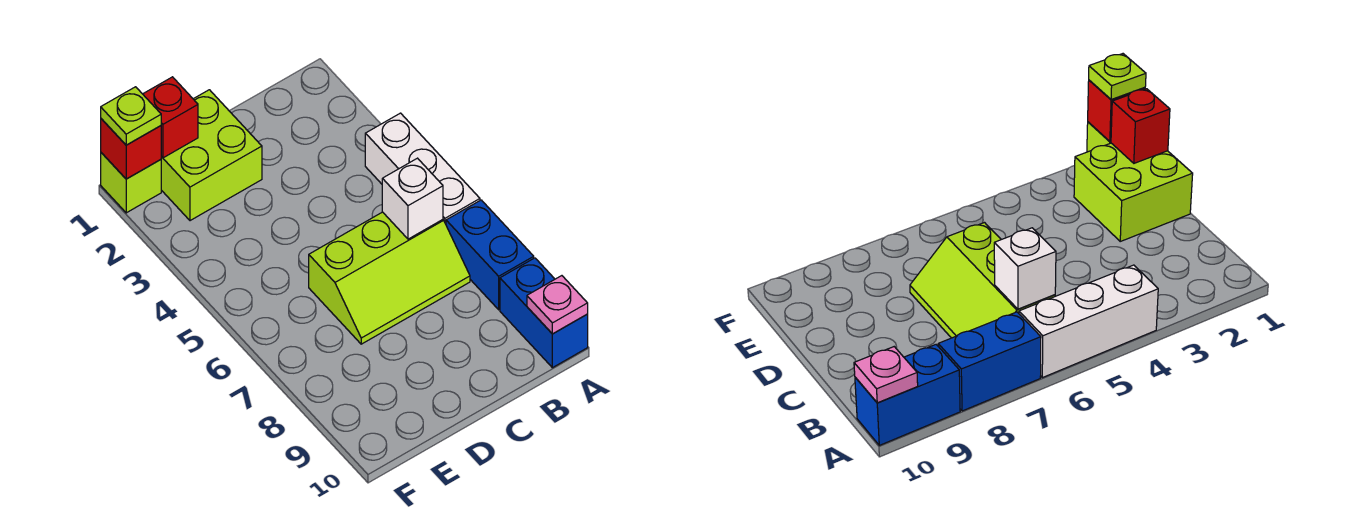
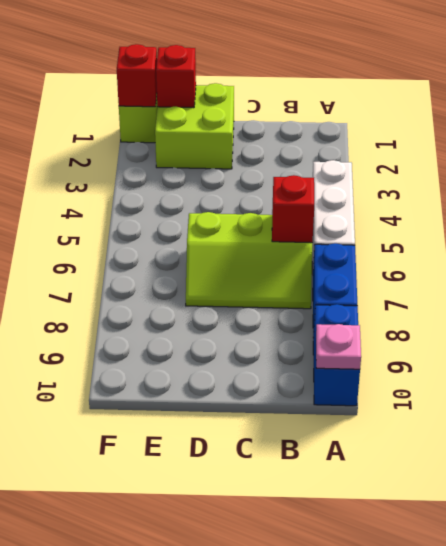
white brick B6 level 2 -> red brick B6 level 2
lime plate F1 level 3 -> none

